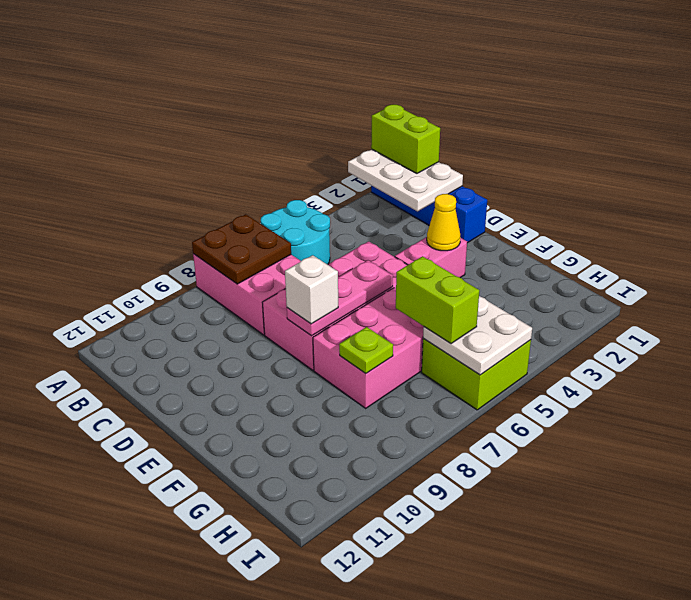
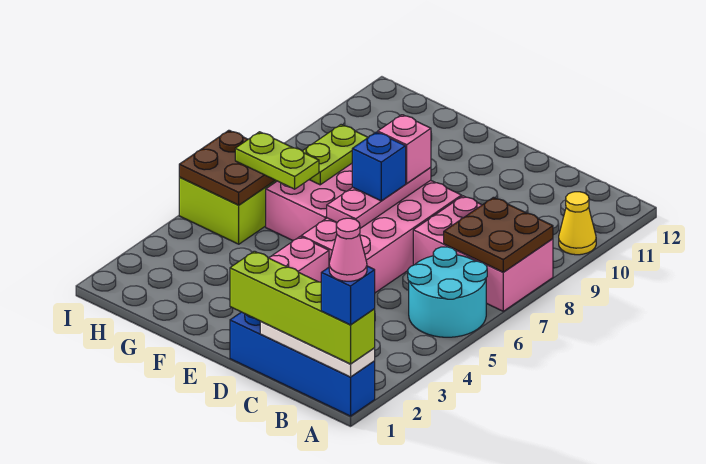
white plate A1:C2 level 2 -> white plate A1:C1 level 2
lime brick A1:B1 level 3 -> lime brick A1:D1 level 3
none -> blue brick A1 level 4
none -> pink cone A1 level 5
yellow cone E3 level 2 -> yellow cone A10 level 1
none -> blue brick E7 level 3
white brick E8 level 3 -> pink brick E8 level 3
lime brick G6:H6 level 3 -> lime plate G6:H6 level 3
lime plate G8 level 2 -> lime plate G7:G8 level 2
white plate H5:I6 level 2 -> brown plate H5:I6 level 2

